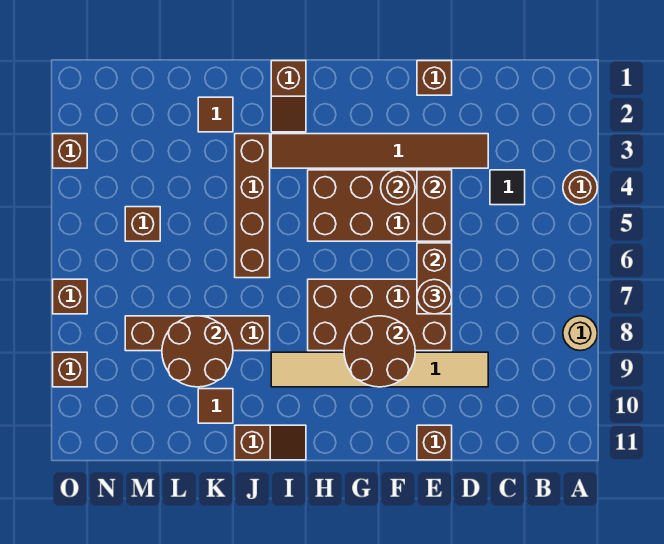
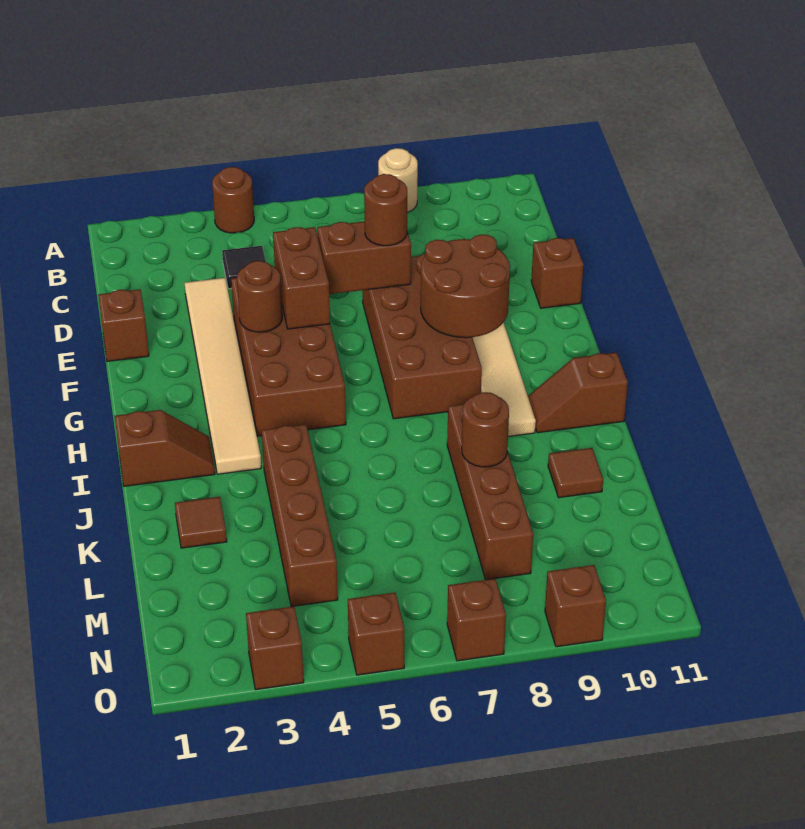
brown tile D3:I3 level 1 -> tan tile D3:I3 level 1
brown brick E4:E5 level 2 -> brown brick E5:F5 level 2
brown slope I11:J11 level 1 top J -> brown slope I10:I11 level 1 top 11
brown brick J3:J6 level 1 -> brown brick J4:M4 level 1
brown round brick K8:L9 level 2 -> brown round brick K8 level 2
brown brick M5 level 1 -> brown brick O5 level 1

